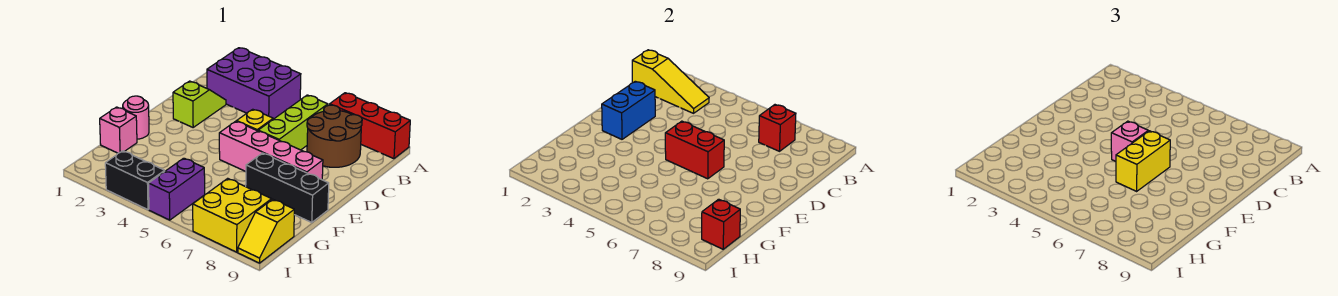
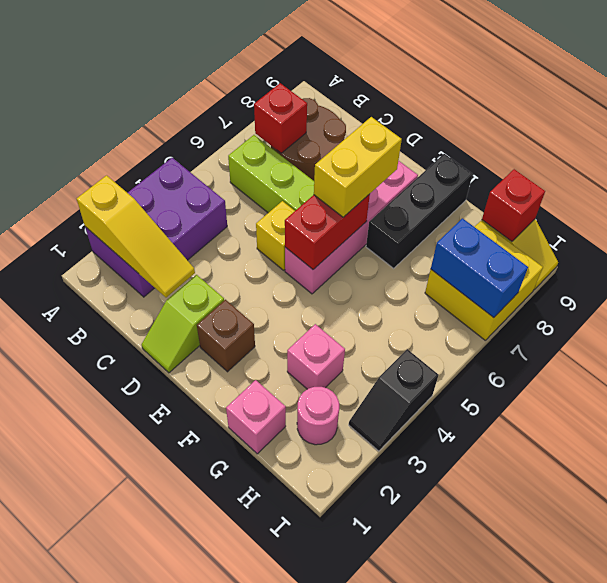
red brick A7:A9 level 1 -> none
yellow slope B1:B3 level 2 top 1 -> yellow slope A2:C2 level 2 top A
lime slope C2:D2 level 1 top D -> lime slope D1:D2 level 1 top 2
blue brick D2:E2 level 2 -> blue brick H7:I7 level 2
none -> brown brick E2 level 1
pink brick E5 level 3 -> pink brick G3 level 1
yellow brick E6:F6 level 3 -> yellow brick E6:E7 level 3
pink round brick F1 level 1 -> pink round brick H2 level 1
purple brick H5:I5 level 1 -> none
black brick I3:I4 level 1 -> black slope I3:I4 level 1 top 4

